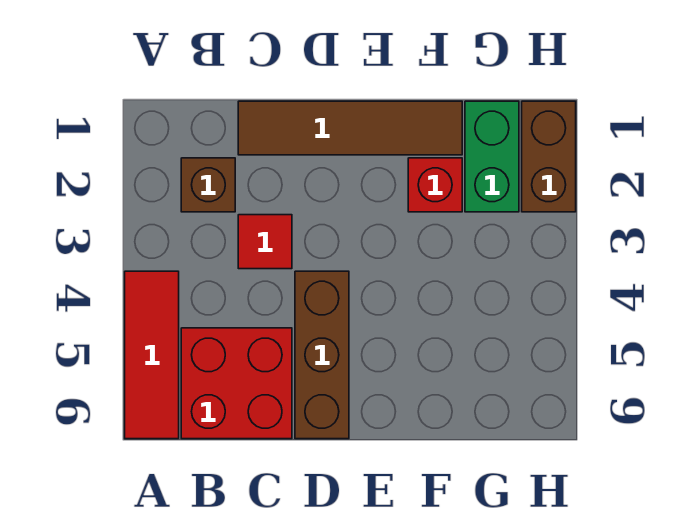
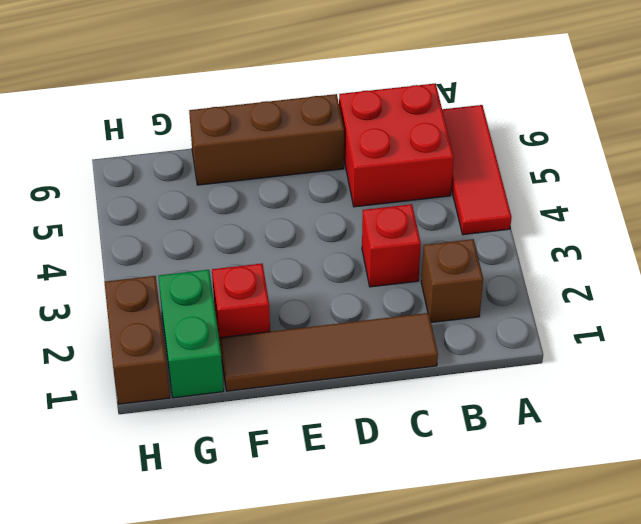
red tile C3 level 1 -> red brick C3 level 1
brown brick D4:D6 level 1 -> brown brick D6:F6 level 1

